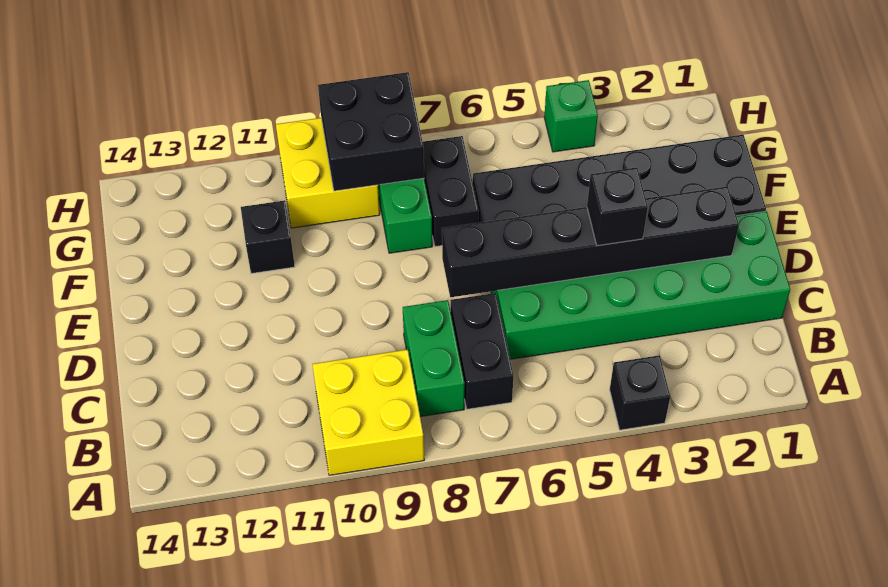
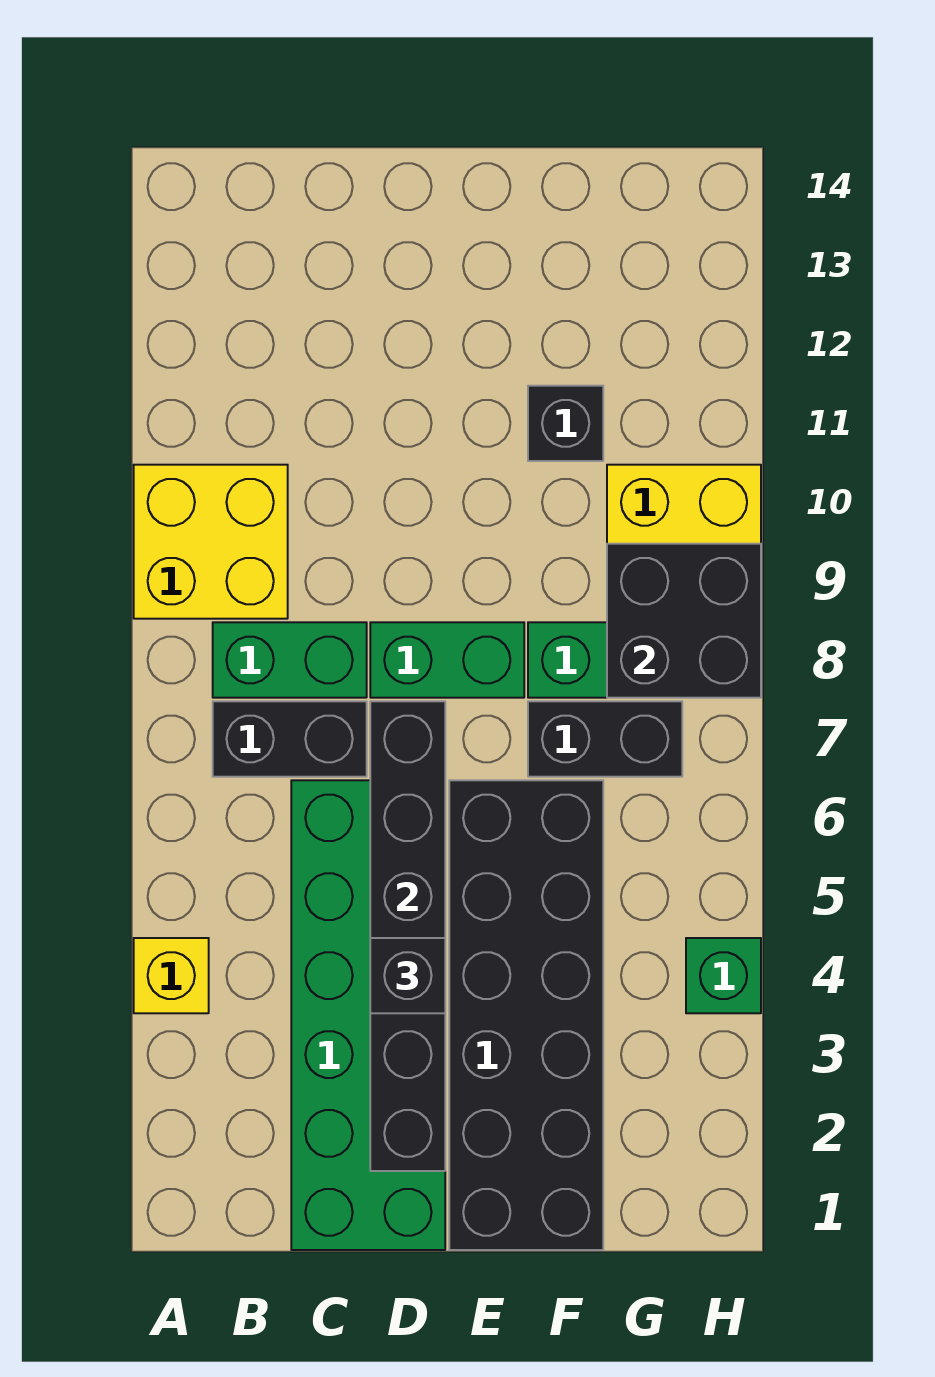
black brick A4 level 1 -> yellow brick A4 level 1
none -> green brick D8:E8 level 1

